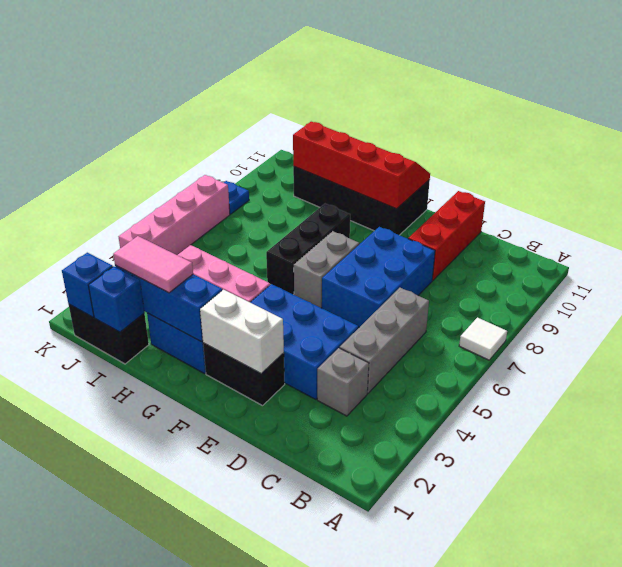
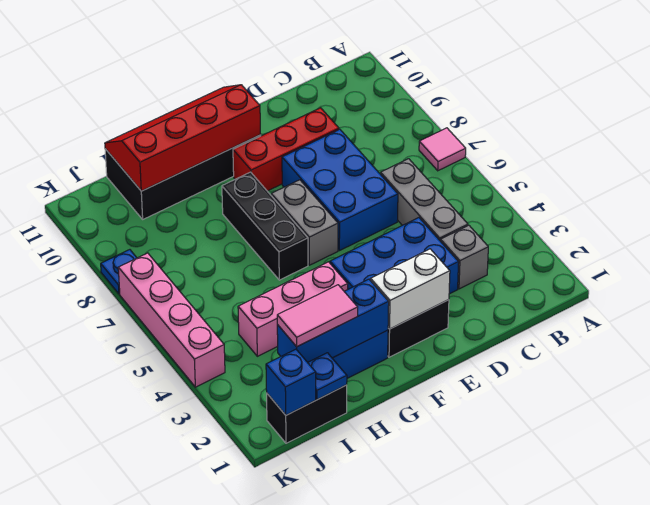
white tile A7 level 1 -> pink tile A7 level 1
red brick D9:D11 level 1 -> red brick D9:F9 level 1
blue brick I1 level 2 -> blue plate I1 level 2

